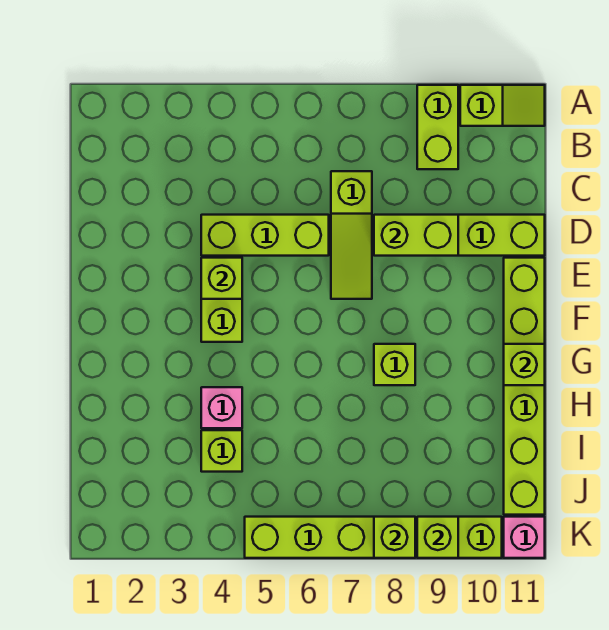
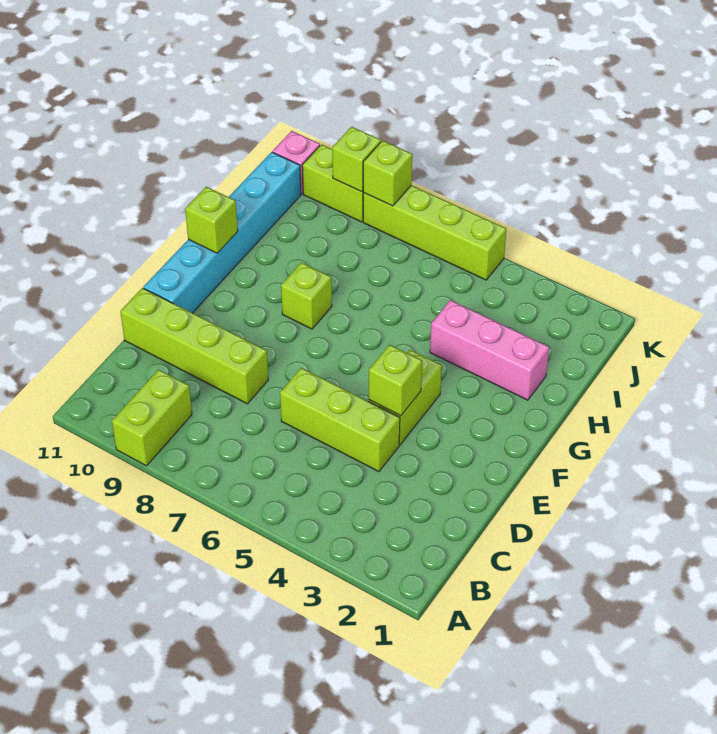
lime slope A10:A11 level 1 top 10 -> none
lime slope C7:E7 level 1 top C -> none
lime brick D8:D9 level 2 -> none
lime brick E11:J11 level 1 -> cyan brick E11:J11 level 1
pink brick H4 level 1 -> pink brick H2:H4 level 1
lime brick I4 level 1 -> none

